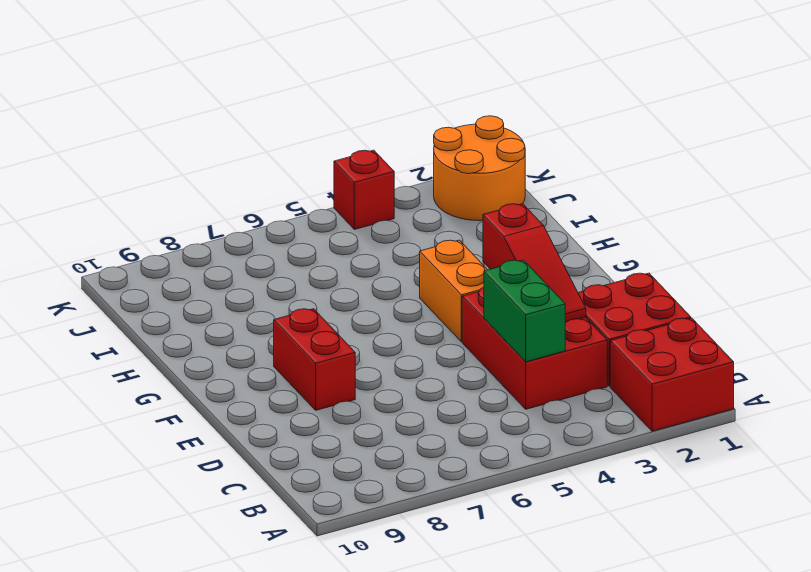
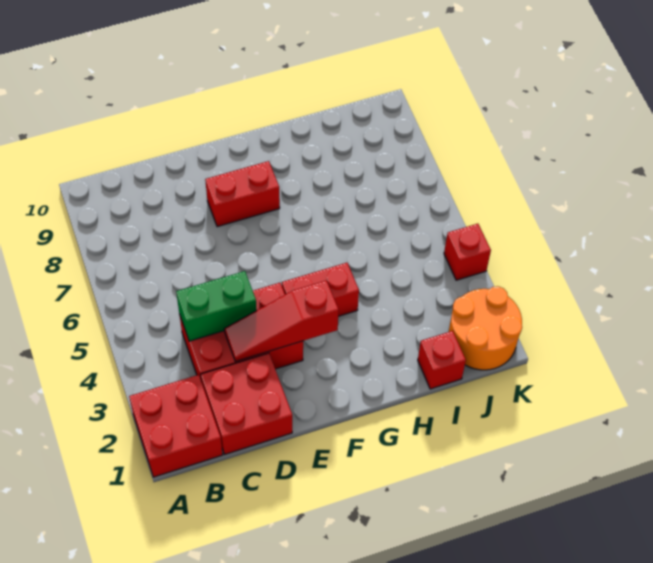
orange brick F4:G4 level 1 -> red brick F4:G4 level 1
none -> red brick I1 level 1

